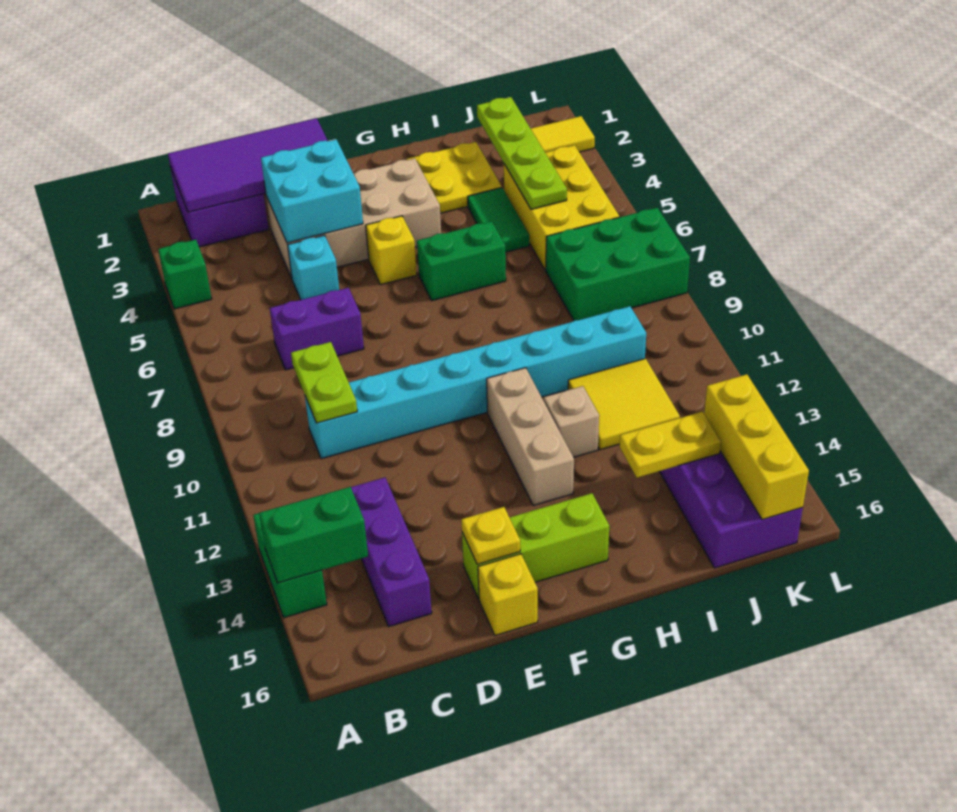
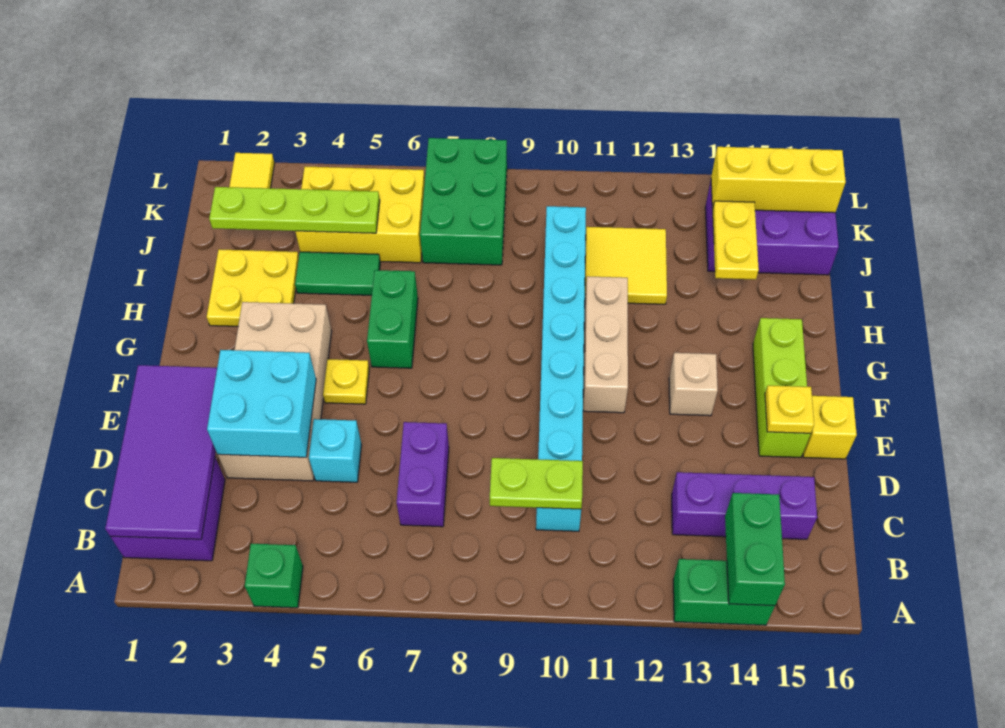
yellow brick F5 level 1 -> yellow plate F5 level 1
tan brick G11:G13 level 1 -> tan brick F11:H11 level 1
tan brick H12 level 1 -> tan brick F13 level 1

